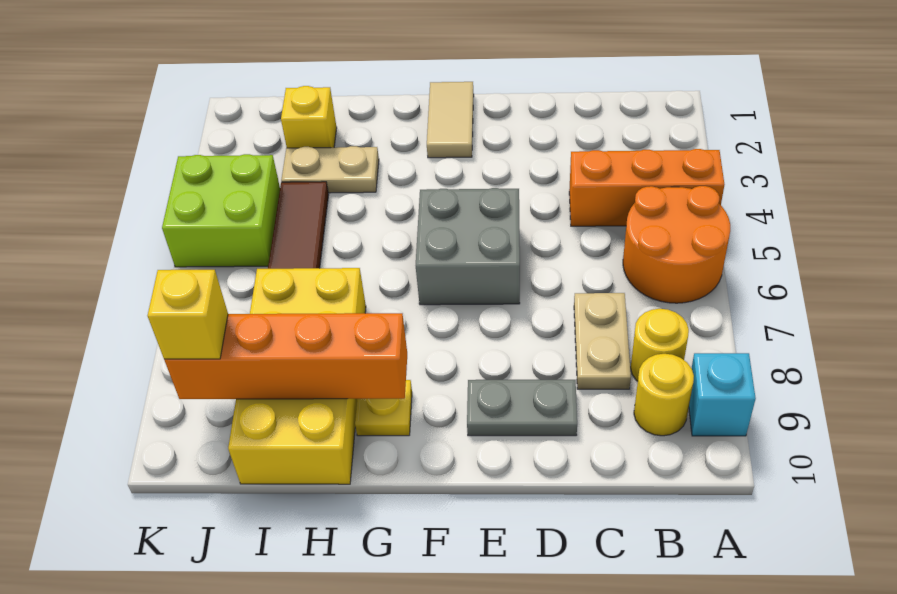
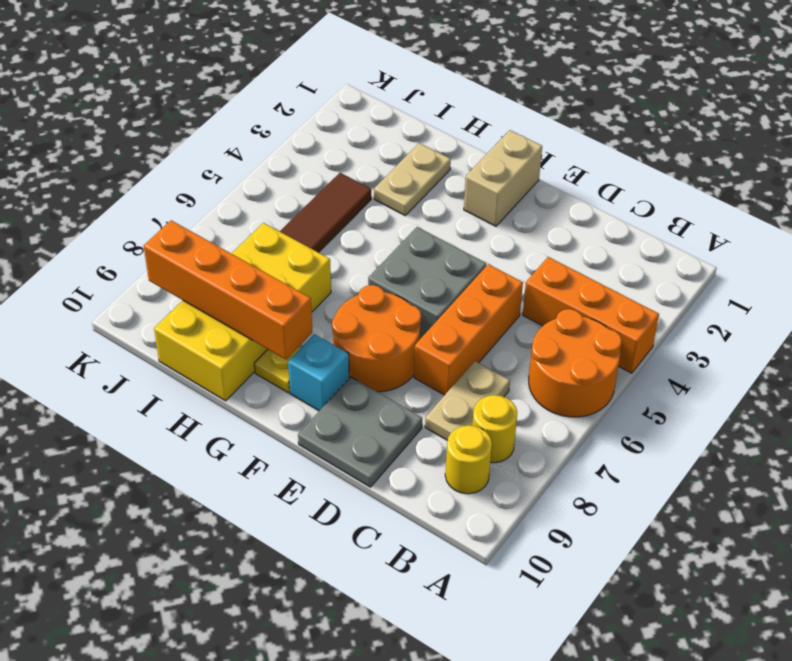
cyan brick A9 level 1 -> cyan brick F9 level 1
none -> orange brick D5:D7 level 1
grey plate D9:E9 level 1 -> grey plate D9:E10 level 1
none -> orange round brick E7:F8 level 1
tan tile F1:F2 level 1 -> tan brick F1:F2 level 1
tan plate H3:I3 level 1 -> tan plate H2:H3 level 1
yellow brick I2 level 1 -> none
lime brick J4:K5 level 1 -> none
yellow brick J9 level 3 -> none

